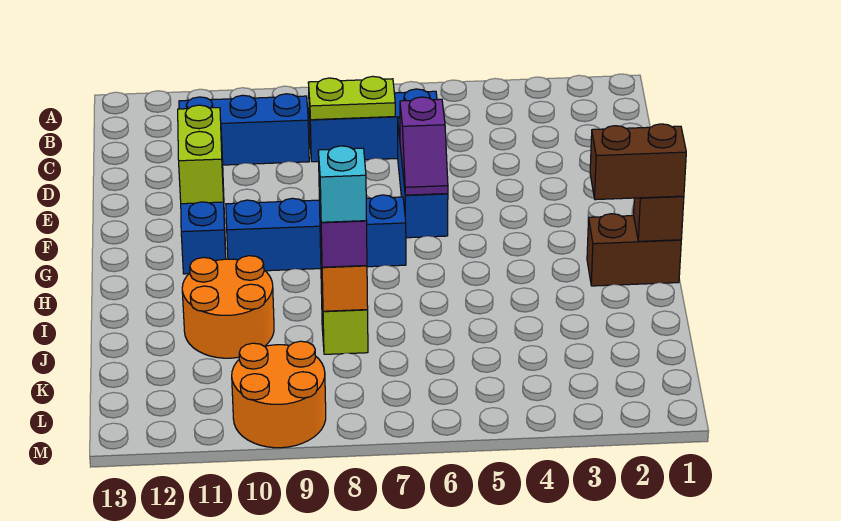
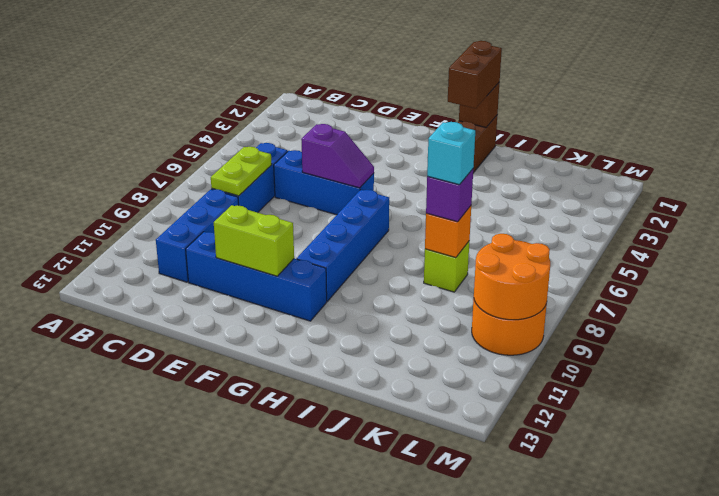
orange round brick I10:J11 level 1 -> orange round brick L9:M10 level 2

